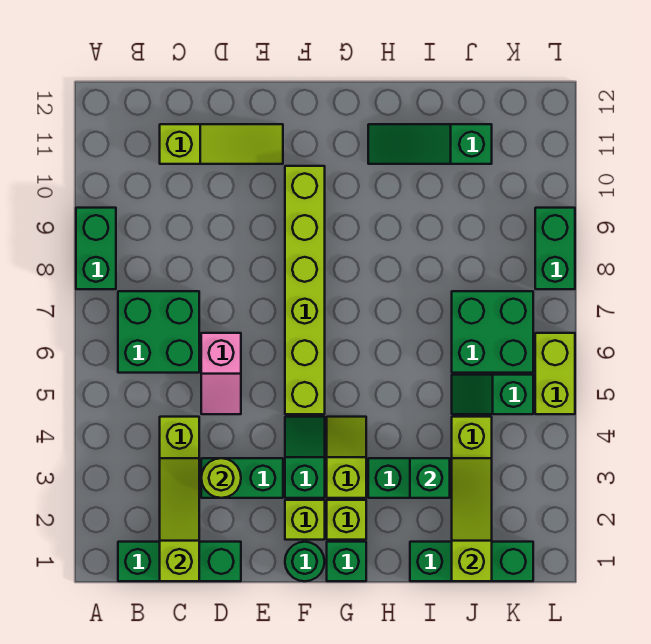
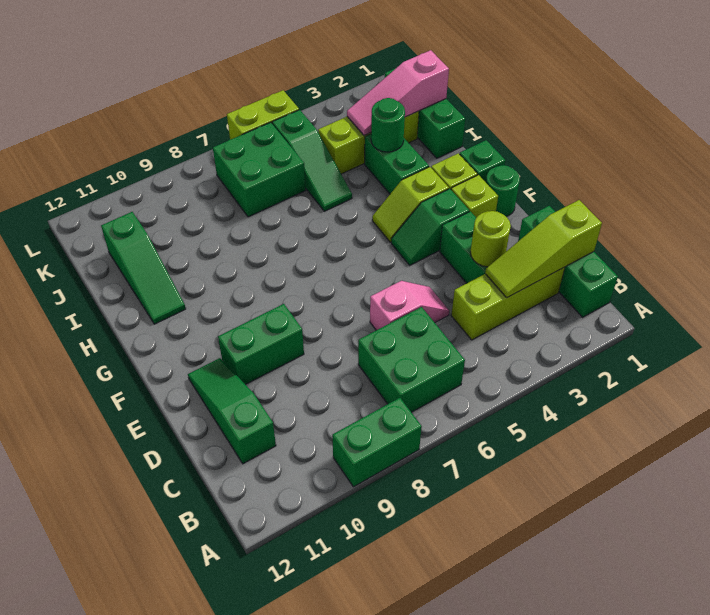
lime slope C11:E11 level 1 top C -> green slope C11:E11 level 1 top C
lime brick F5:F10 level 1 -> none
green brick I3 level 2 -> green round brick I3 level 2
lime slope J1:J3 level 2 top 1 -> pink slope J1:J3 level 2 top 1
green slope J5:K5 level 1 top K -> green slope I5:K5 level 1 top K
green brick L8:L9 level 1 -> green brick E9:E10 level 1

